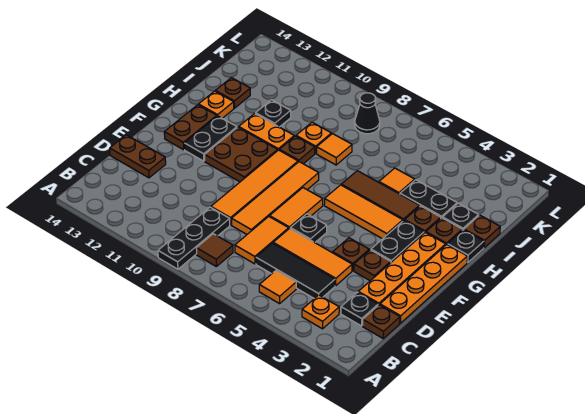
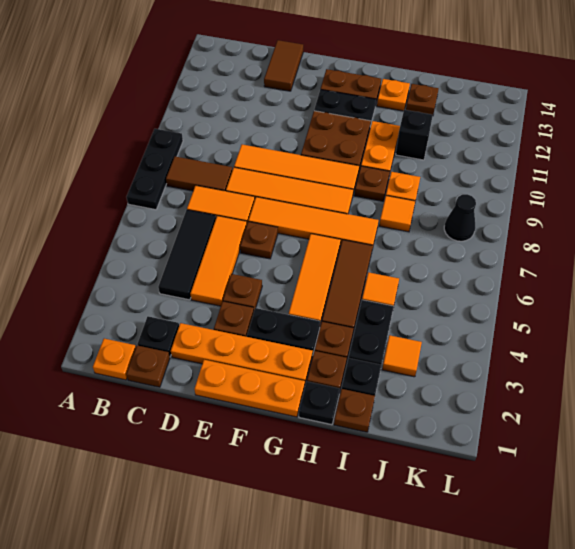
black plate A9:C9 level 1 -> black plate A7:A9 level 1
orange plate B3 level 1 -> orange plate B1 level 1
orange tile B5 level 1 -> orange tile J3 level 1
brown tile B8 level 1 -> brown tile B8:C8 level 1
orange plate D1:G1 level 1 -> orange plate E1:G1 level 1
brown plate D13:D14 level 1 -> brown tile D13:D14 level 1
black plate E6 level 1 -> brown plate E6 level 1
orange tile E7:F7 level 1 -> orange tile E7:H7 level 1
black plate I11 level 1 -> black brick I11 level 1

